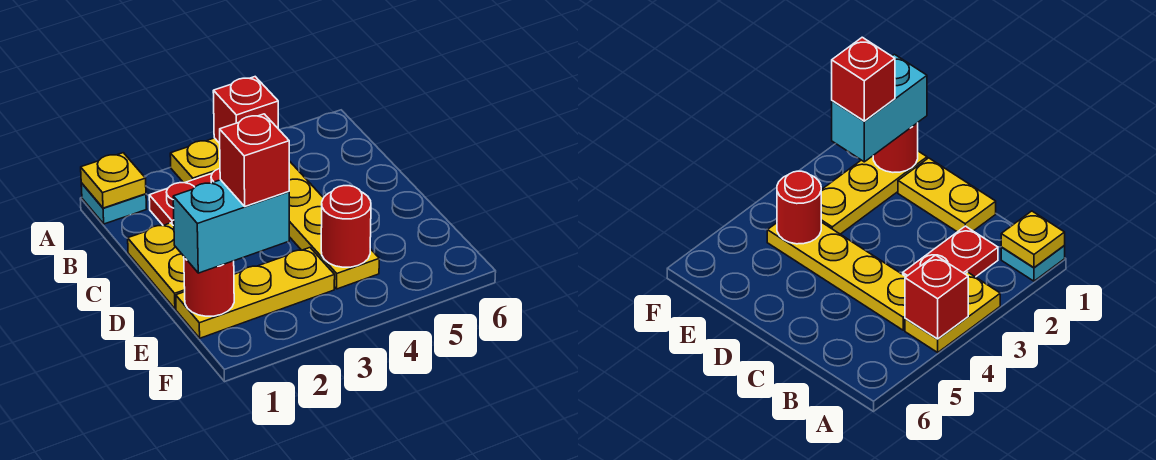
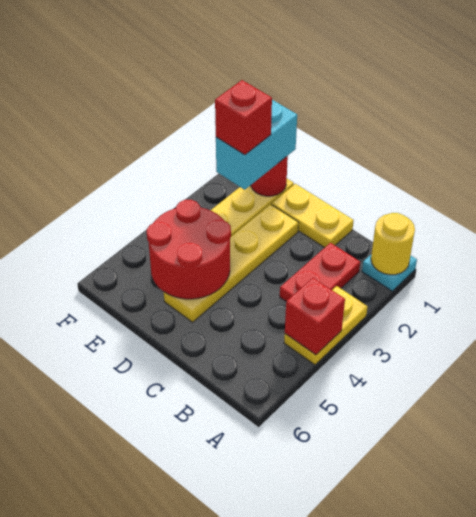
yellow plate A1 level 2 -> yellow round brick A1 level 2
yellow plate B4:E4 level 1 -> yellow plate D2:D5 level 1
red round brick E4 level 2 -> red round brick D4:E5 level 2

